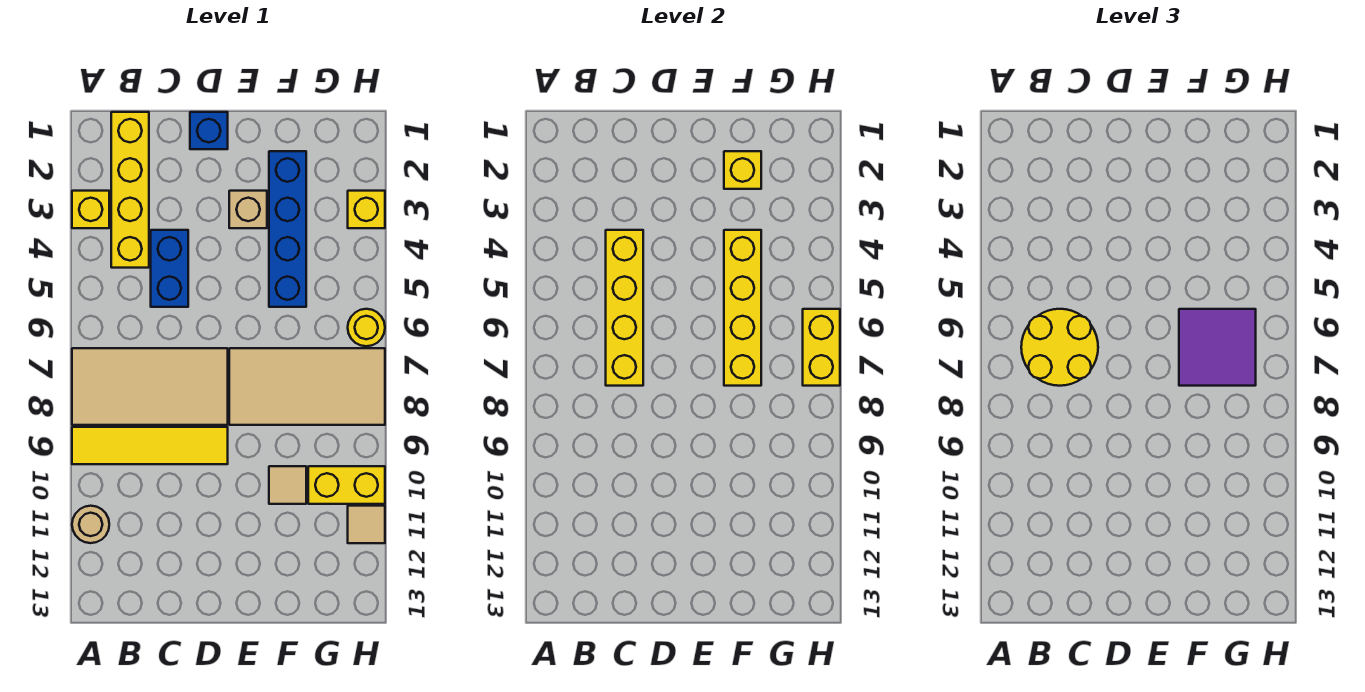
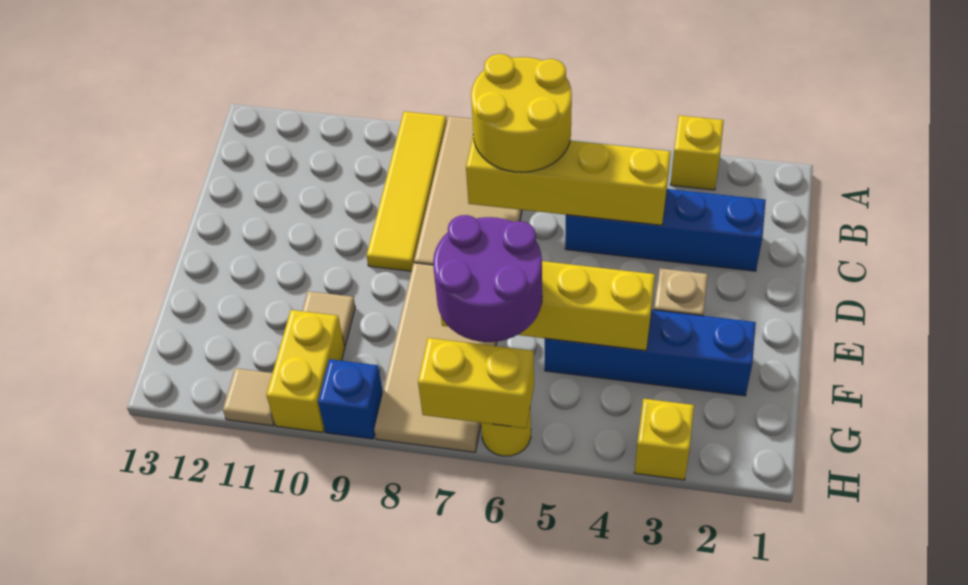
tan round brick A11 level 1 -> none
yellow brick B1:B4 level 1 -> none
blue brick C4:C5 level 1 -> blue brick C2:C5 level 1
blue brick D1 level 1 -> blue brick H9 level 1
yellow brick F2 level 2 -> none
purple tile F6:G7 level 3 -> purple round brick F6:G7 level 3

